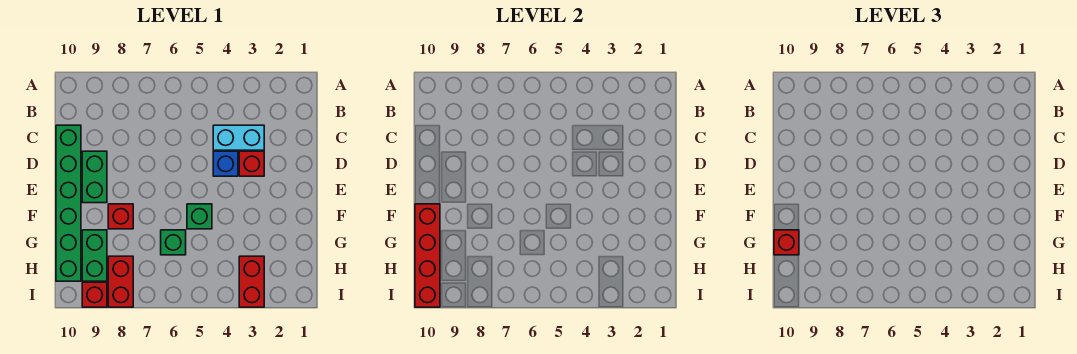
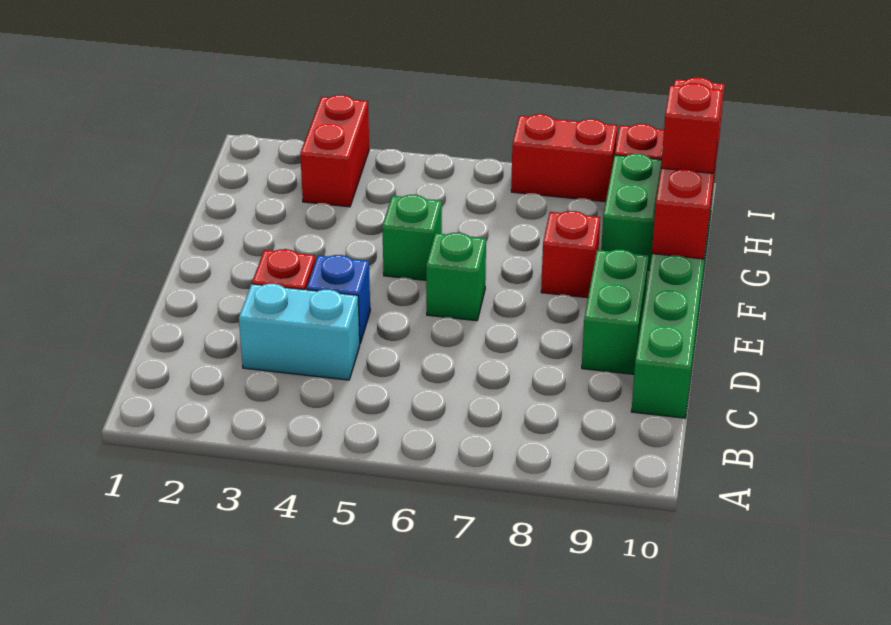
green brick G6 level 1 -> green brick E6 level 1
red brick H8:I8 level 1 -> red brick I7:I8 level 1

